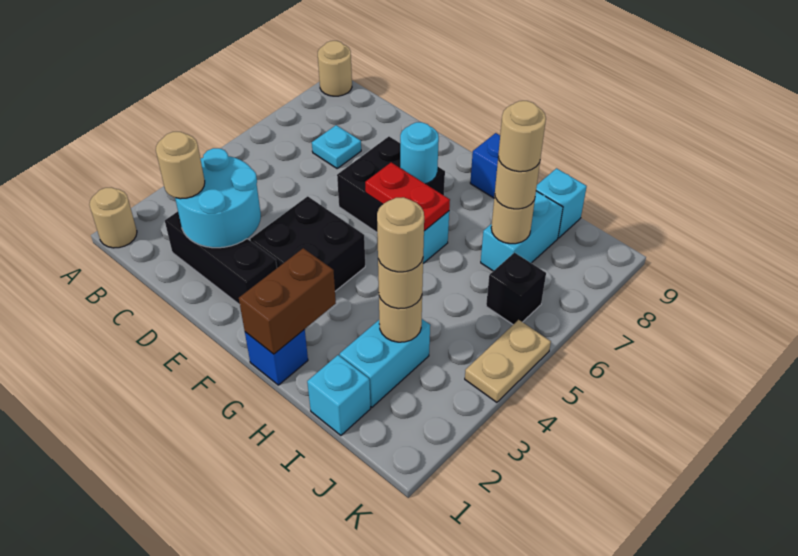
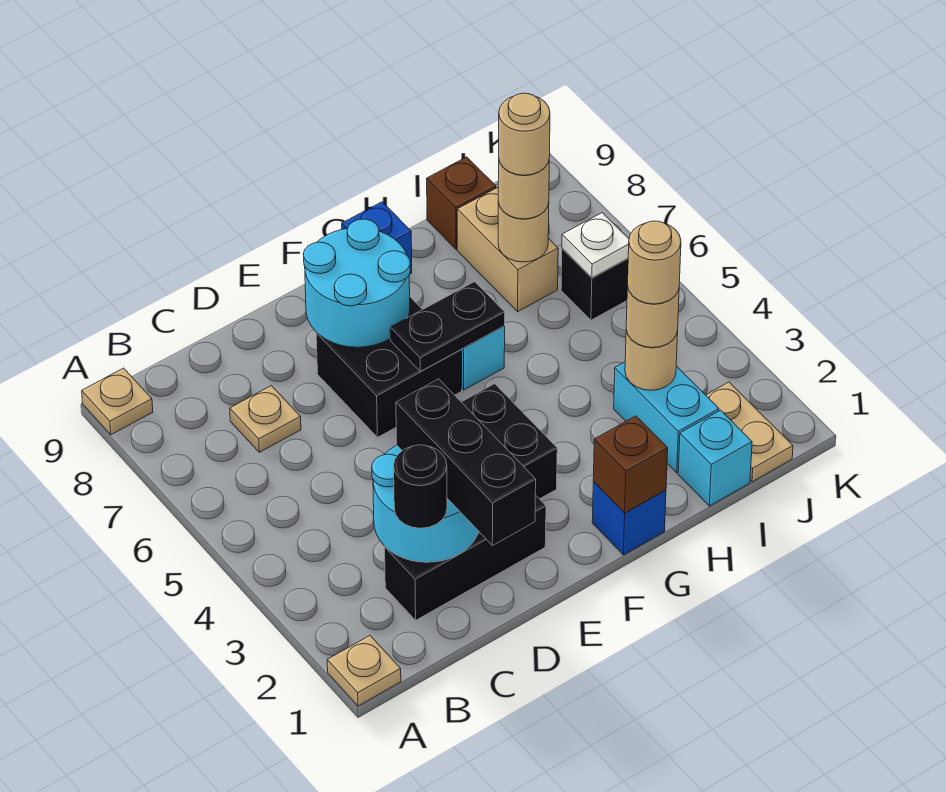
tan round brick A1 level 1 -> tan plate A1 level 1
tan round brick A9 level 1 -> tan plate A9 level 1
tan round brick C2 level 3 -> black round brick C2 level 3
cyan plate C7 level 1 -> tan plate C7 level 1
none -> black brick D1:D3 level 3
red plate F6:G6 level 2 -> black plate F6:G6 level 2
cyan round brick F7 level 2 -> cyan round brick E7:F8 level 2
brown brick G1:G2 level 2 -> brown brick G1 level 2
cyan brick I7:I8 level 1 -> tan brick I7:I8 level 1
cyan brick I9 level 1 -> brown brick I9 level 1
none -> white plate J6 level 2
tan plate K4:K5 level 1 -> tan plate J1:J2 level 1

